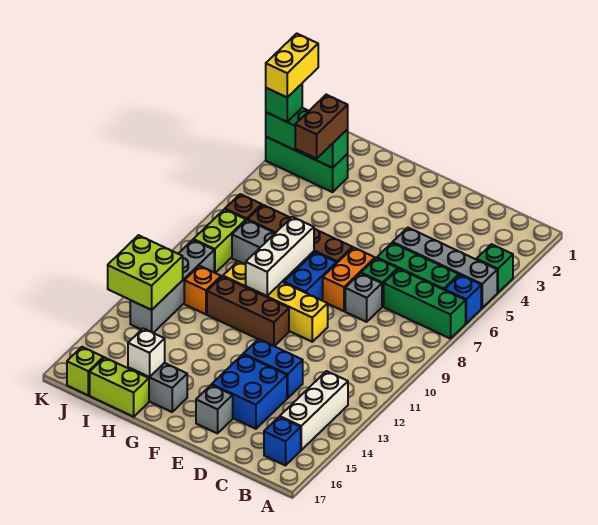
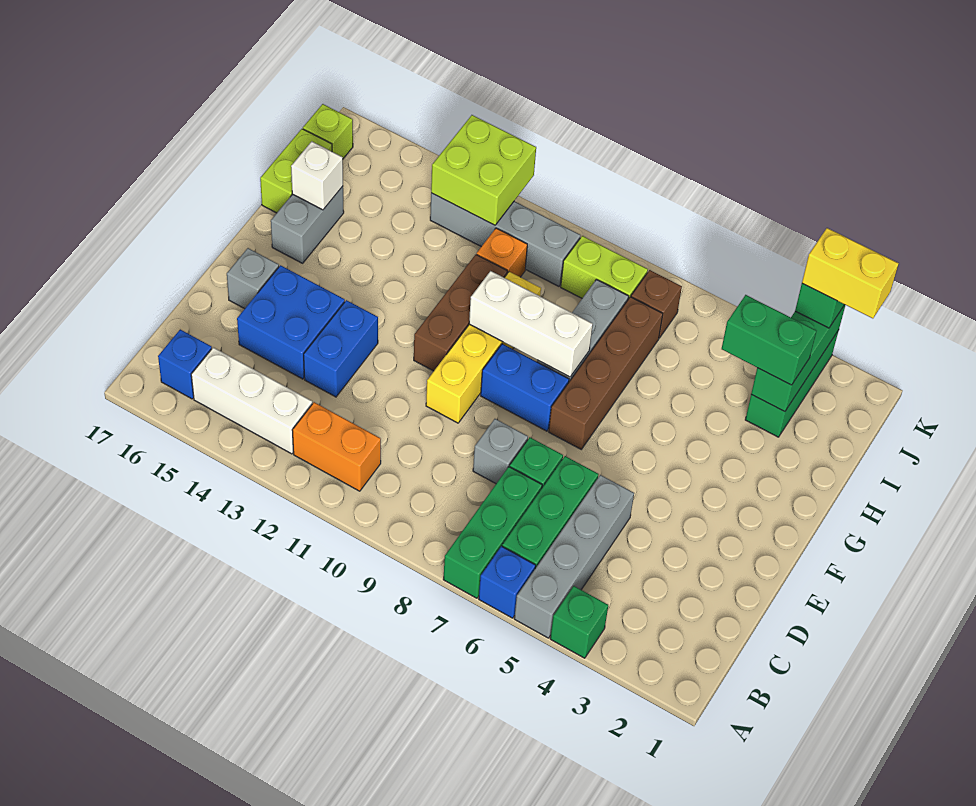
orange brick E7:E8 level 1 -> orange brick B11:B12 level 1
brown brick I3:I4 level 3 -> green brick I3:I4 level 3

